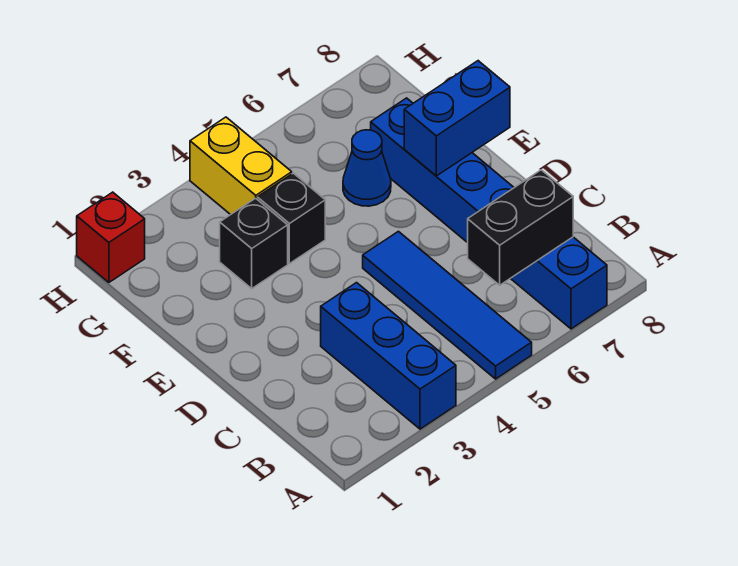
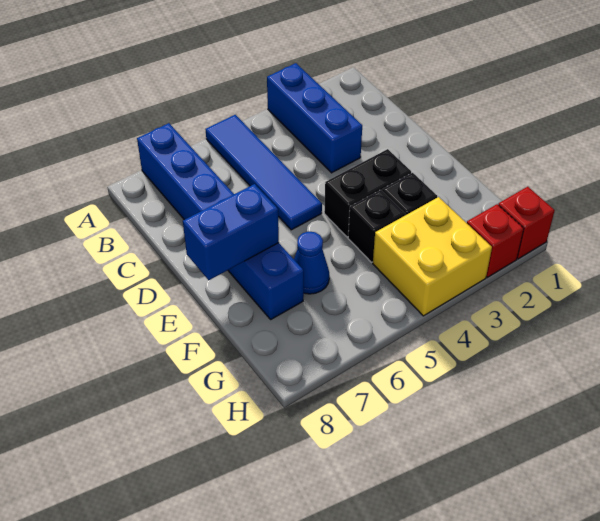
black brick B6:B7 level 2 -> black brick E3:E4 level 1
yellow brick G4:H4 level 1 -> yellow brick G3:H4 level 1
none -> red brick H2 level 1

